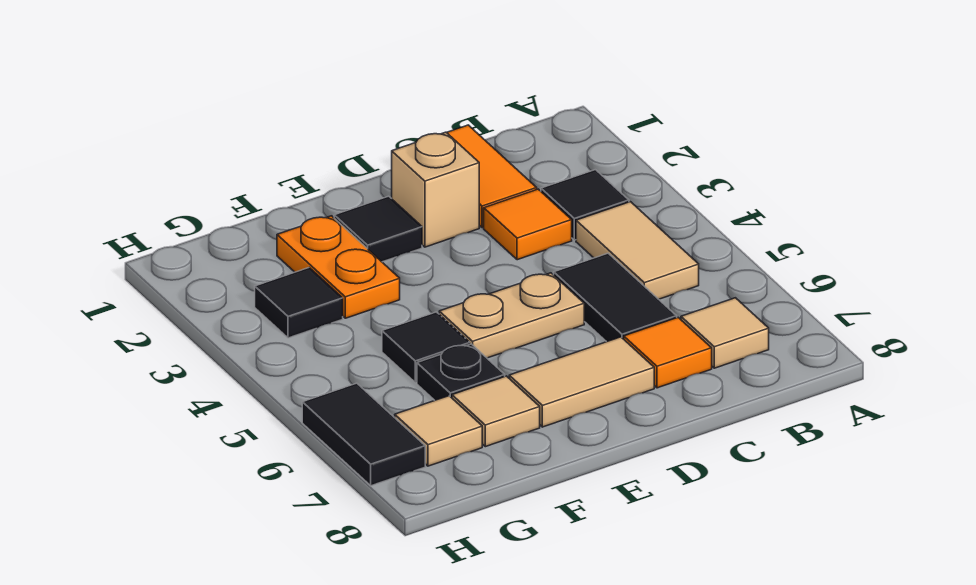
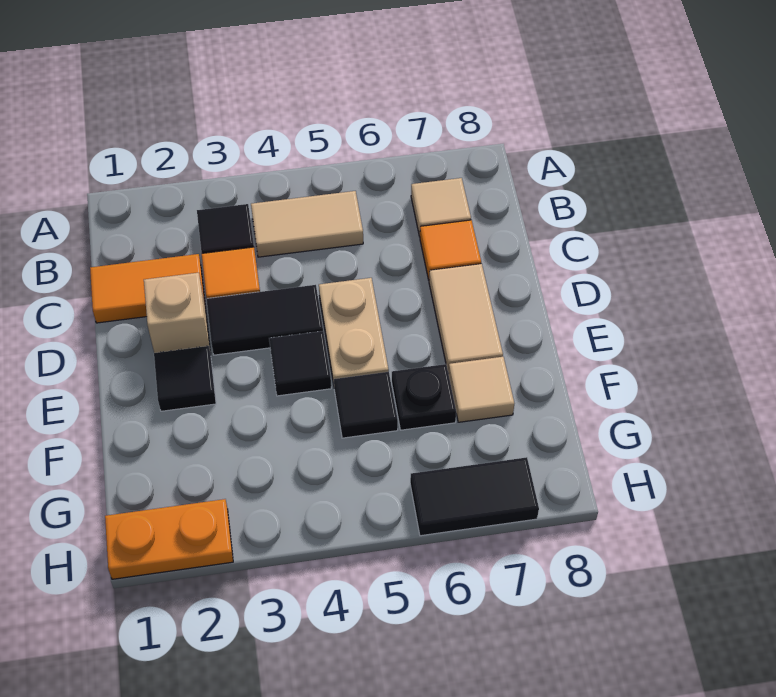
black tile C5:C6 level 1 -> black tile D3:D4 level 1
orange plate F2:F3 level 1 -> orange plate H1:H2 level 1
black tile G3 level 1 -> black tile E4 level 1
tan tile G7 level 1 -> none

